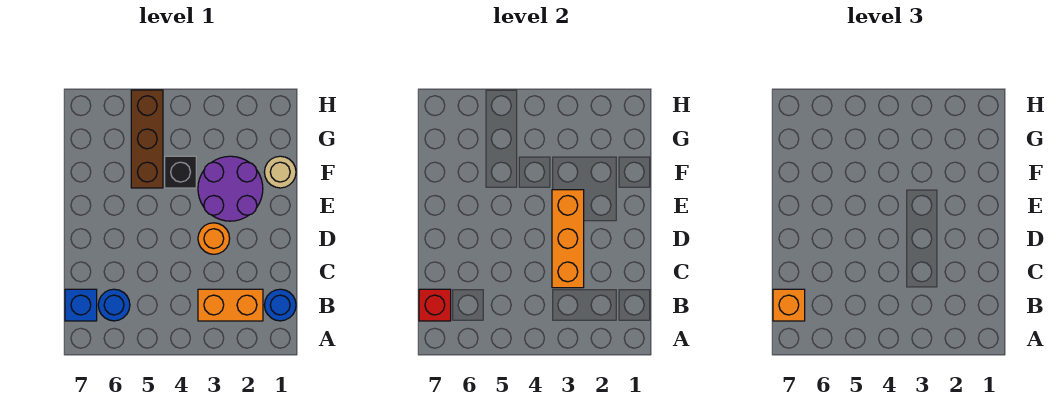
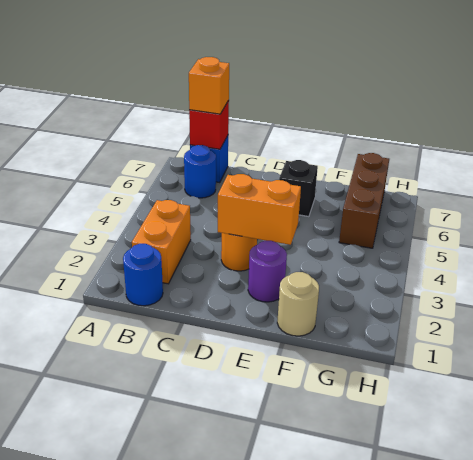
orange brick C3:E3 level 2 -> orange brick D3:E3 level 2
purple round brick E2:F3 level 1 -> purple round brick E2 level 1
black brick F4 level 1 -> black brick E6 level 1
brown brick F5:H5 level 1 -> brown brick G5:G7 level 1

